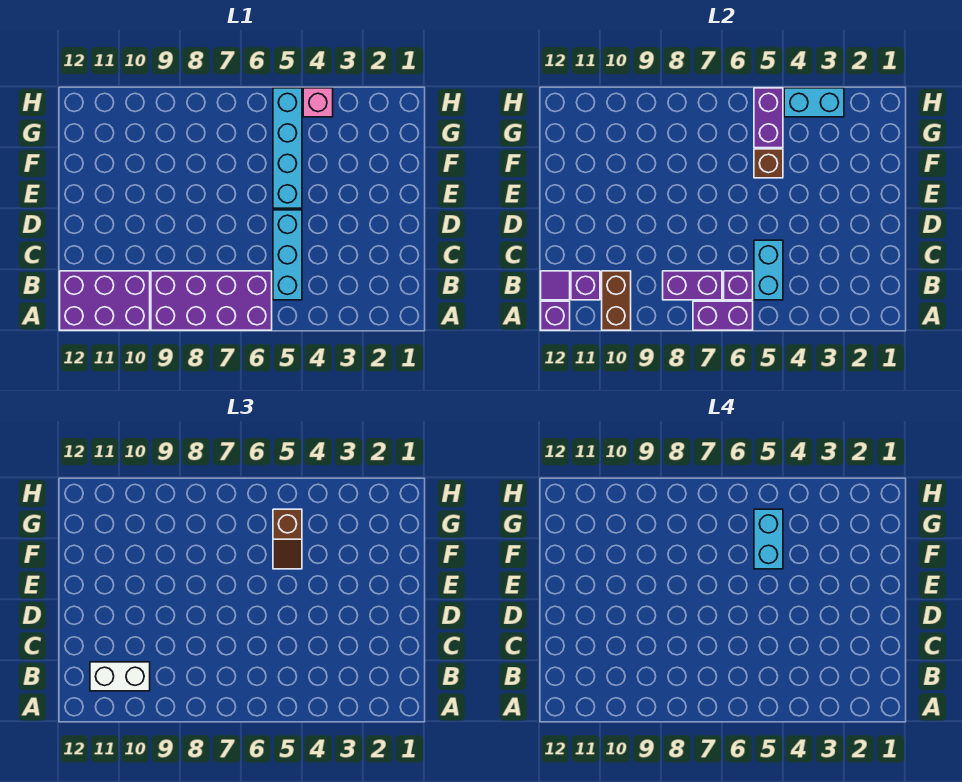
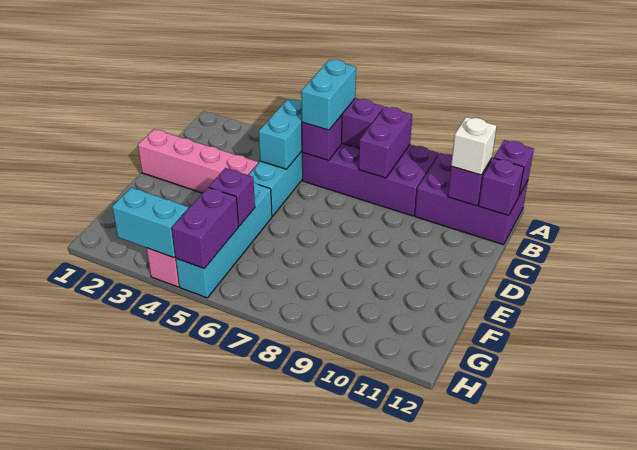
brown brick A10:B10 level 2 -> none
purple brick B7:B8 level 2 -> purple brick A8:B8 level 2
white brick B10:B11 level 3 -> white brick B11 level 3
purple tile B12 level 2 -> purple brick B12 level 2
none -> pink brick D1:D4 level 1
brown brick F5 level 2 -> purple brick F5 level 2
brown slope F5:G5 level 3 top G -> none
cyan brick F5:G5 level 4 -> cyan brick A6:B6 level 3

